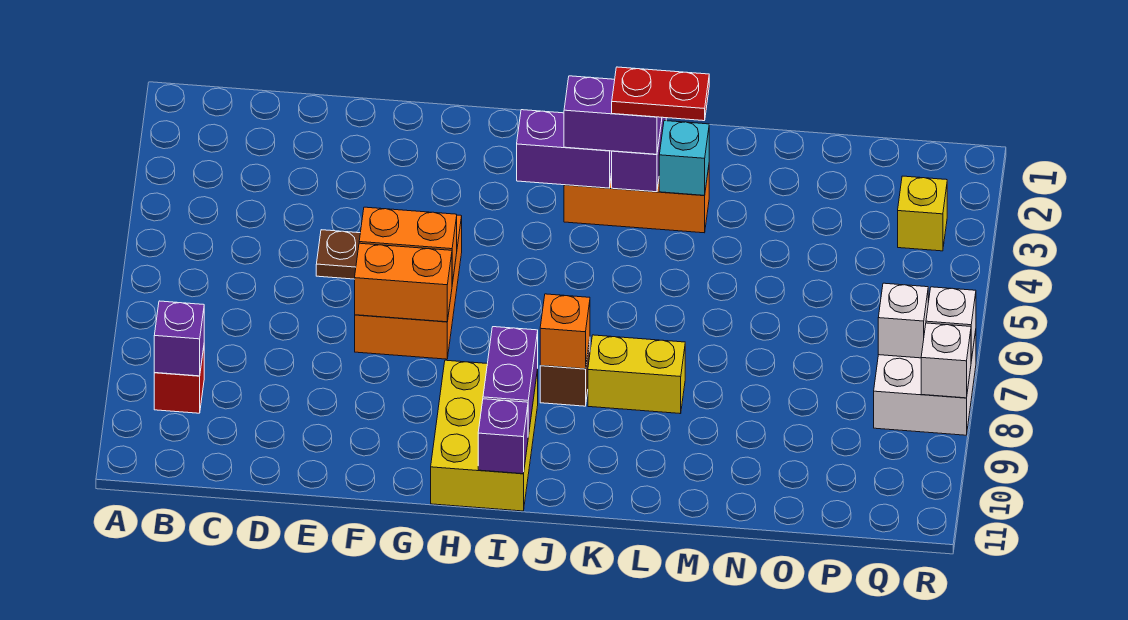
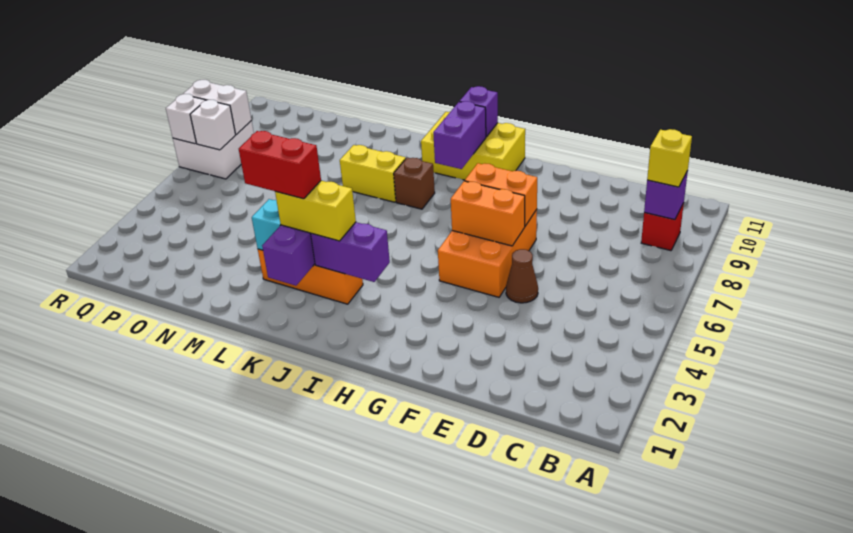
brown plate E5 level 1 -> brown cone E5 level 1
yellow brick H9:I11 level 1 -> yellow brick H10:J11 level 1
purple brick J3:K3 level 3 -> yellow brick J3:K3 level 3
orange brick J8 level 2 -> none
red plate K3:L3 level 4 -> red brick K3:L3 level 4
yellow brick Q3 level 1 -> yellow brick B9 level 3
white brick R8 level 2 -> white brick Q8:R8 level 2

